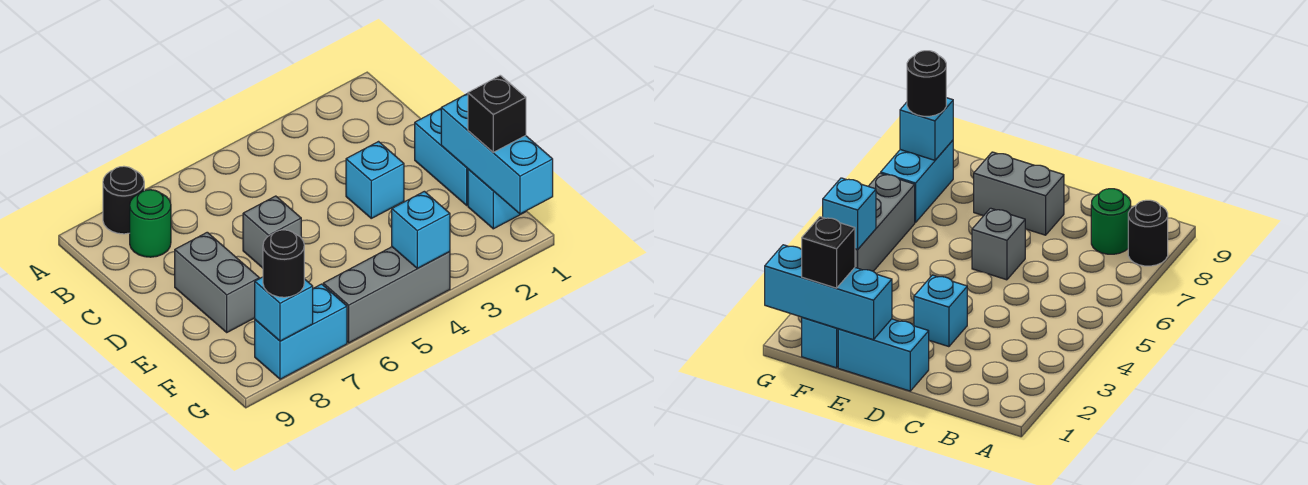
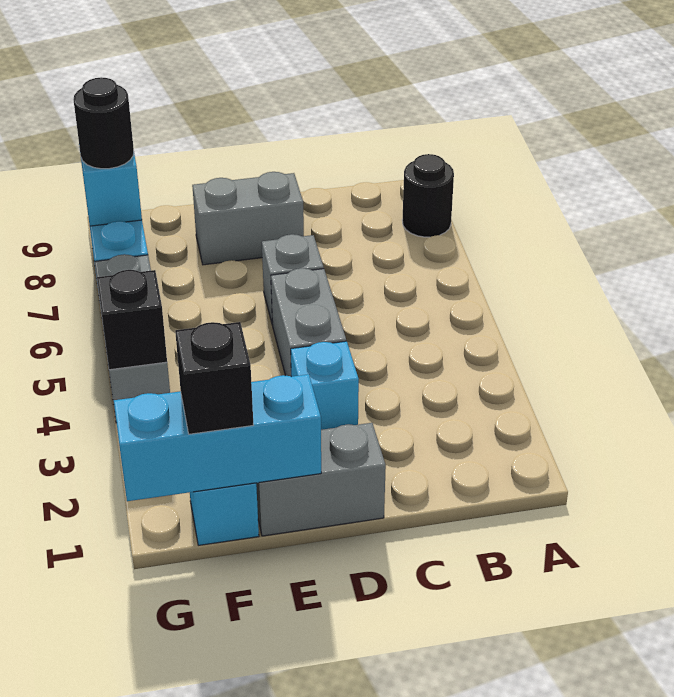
green round brick B8 level 1 -> none
cyan brick D1:E1 level 1 -> grey brick D1:E1 level 1
none -> grey brick D4:D5 level 1
cyan brick G4 level 2 -> black brick G4 level 2

